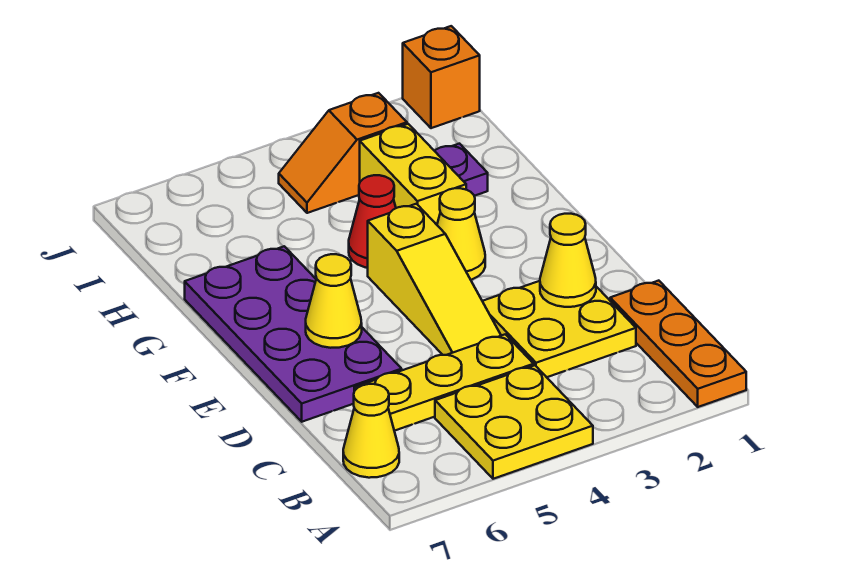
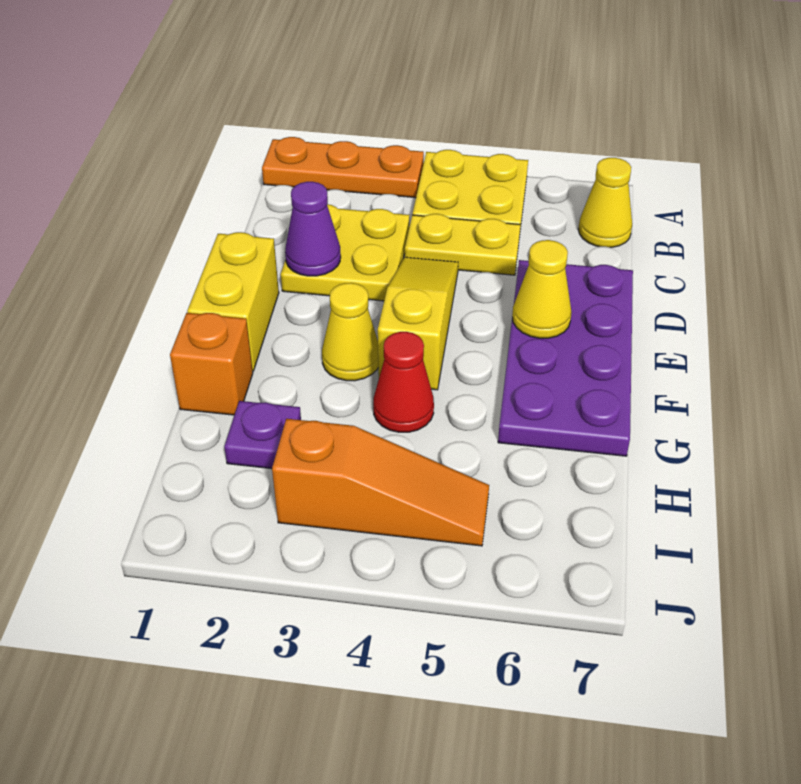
orange plate A1:C1 level 1 -> orange plate A1:A3 level 1
yellow plate C4:C6 level 1 -> yellow plate C4:C5 level 1
yellow cone D2 level 2 -> purple cone D2 level 2
yellow brick G3:H3 level 1 -> yellow brick E1:F1 level 1
orange slope I3:I4 level 1 top 3 -> orange slope I3:I5 level 1 top 3
orange brick J1 level 1 -> orange brick G1 level 1

